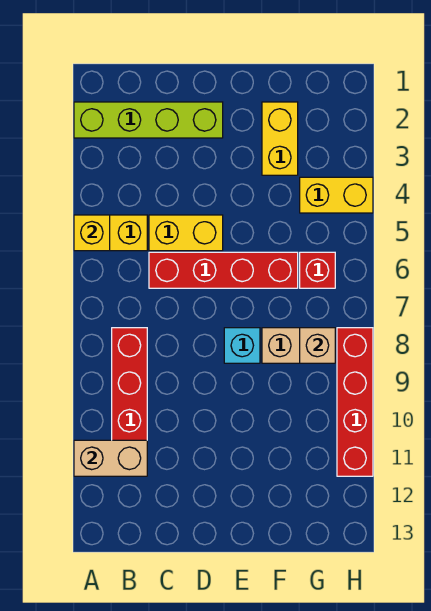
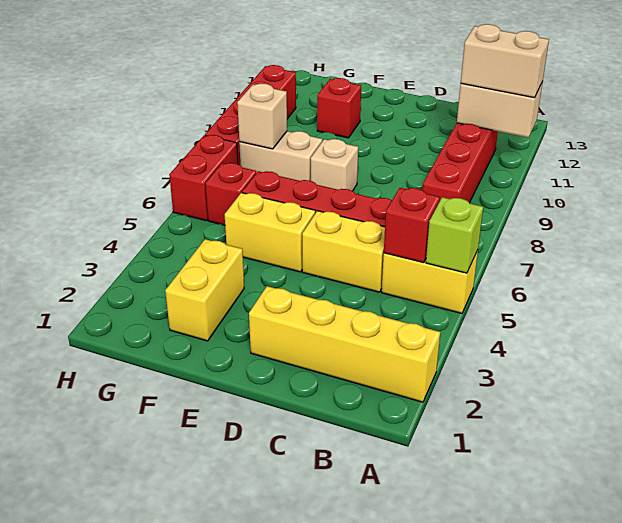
lime brick A2:D2 level 1 -> yellow brick A2:D2 level 1
yellow brick A5 level 2 -> lime brick A5 level 2
none -> tan brick A11:B11 level 3
none -> red brick B5 level 2
cyan brick E8 level 1 -> tan brick E8 level 1
none -> red brick F11 level 1
yellow brick G4:H4 level 1 -> yellow brick E5:F5 level 1
none -> red brick H6:H7 level 1

